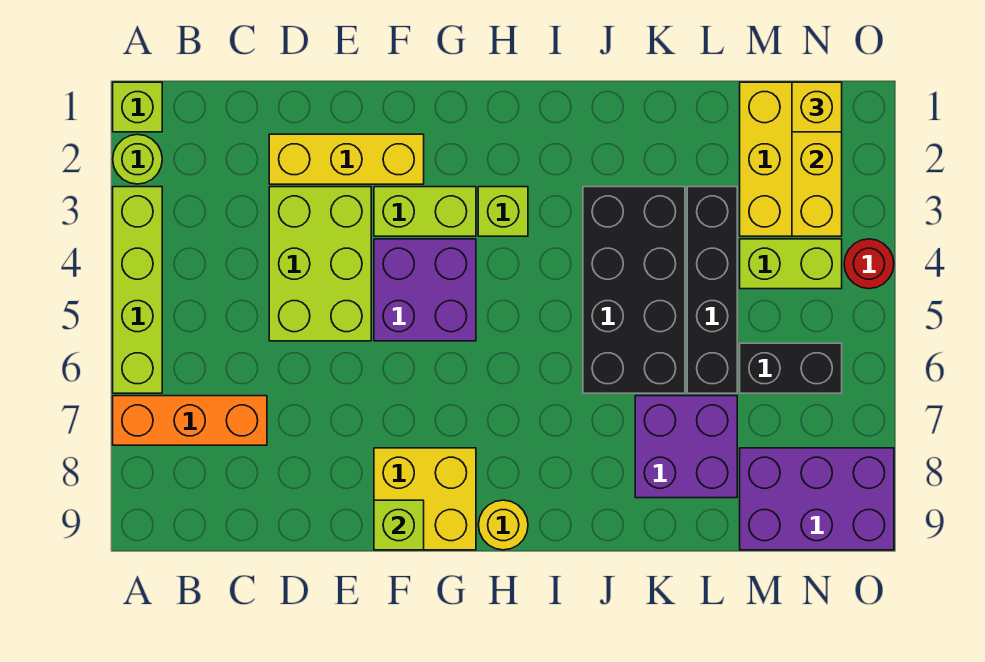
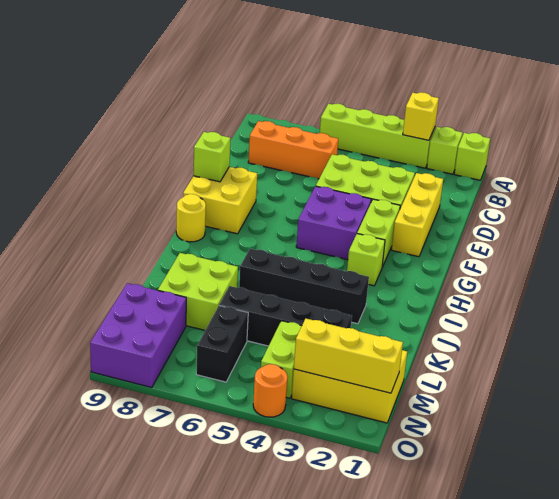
lime round brick A2 level 1 -> lime brick A2 level 1
orange brick A7:C7 level 1 -> orange brick C6:C8 level 1
black brick J3:K6 level 1 -> black brick J3:J6 level 1
purple brick K7:L8 level 1 -> lime brick K7:L8 level 1
yellow brick N1 level 3 -> yellow brick A3 level 2
red round brick O4 level 1 -> orange round brick O4 level 1

